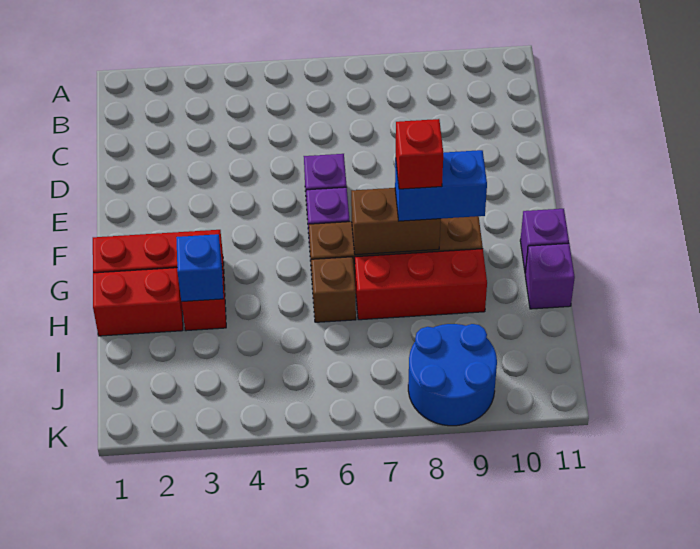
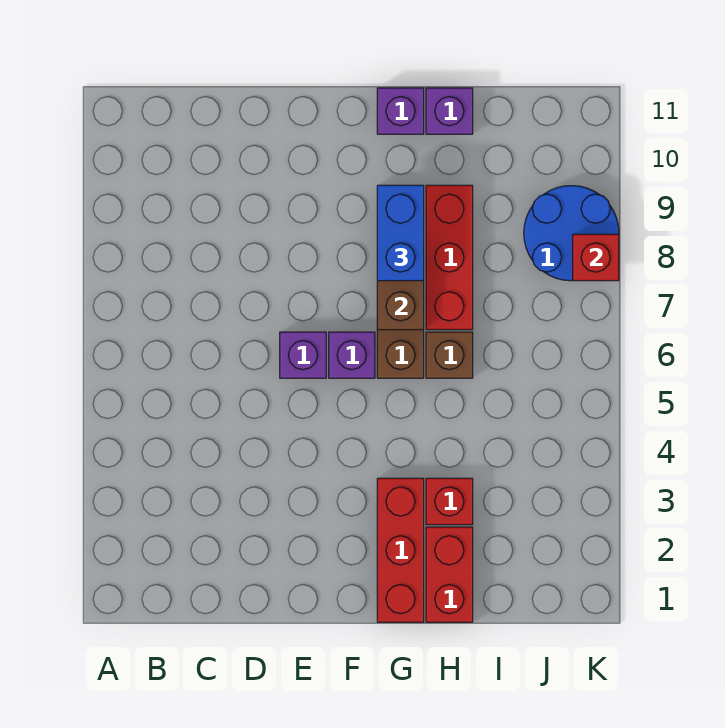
red brick G8 level 4 -> red brick K8 level 2
blue brick H3 level 2 -> none

